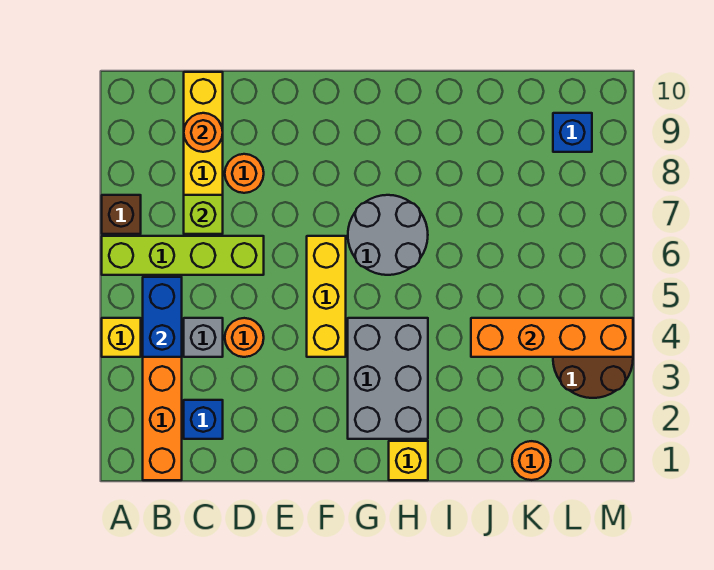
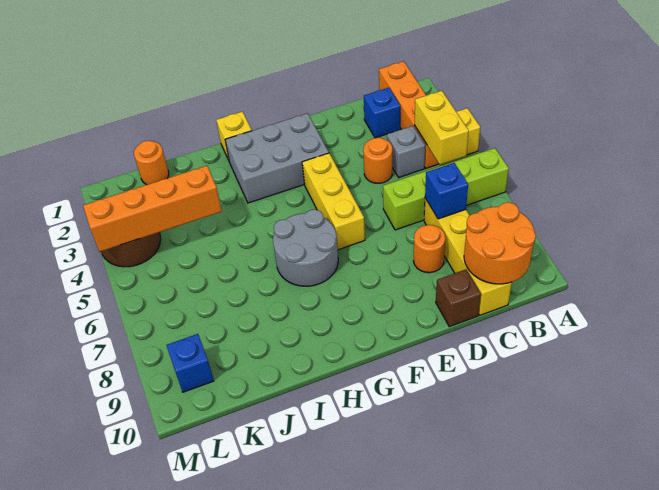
brown brick A7 level 1 -> brown brick D10 level 1
blue brick B4:B5 level 2 -> yellow brick B4:B5 level 2
lime brick C7 level 2 -> blue brick C7 level 2
orange round brick C9 level 2 -> orange round brick B9:C10 level 2
grey brick G2:H4 level 1 -> grey brick F2:H3 level 1

